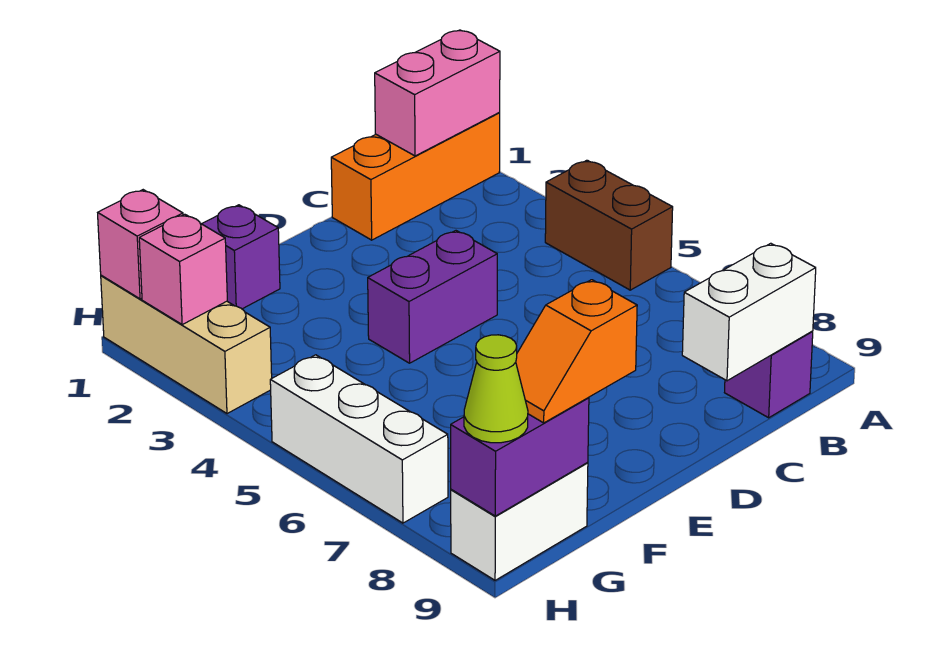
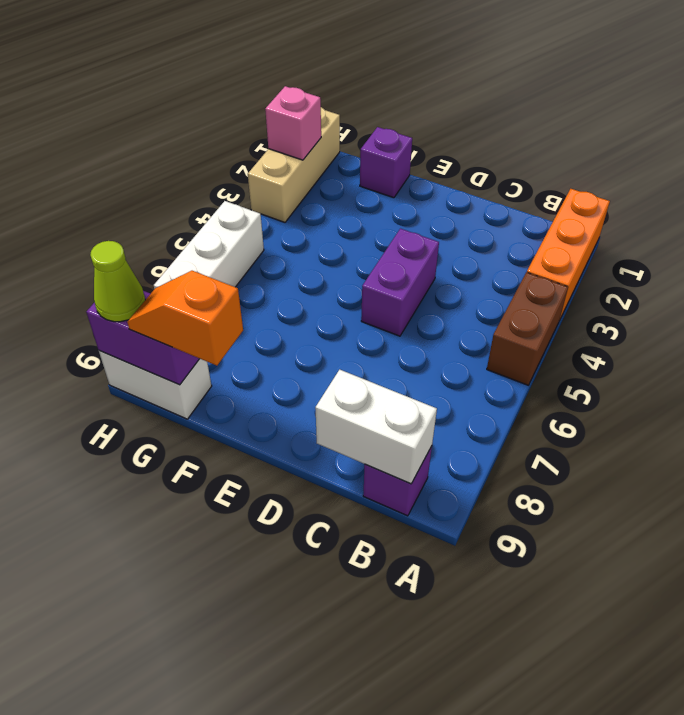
orange brick A1:C1 level 1 -> orange brick A1:A3 level 1
pink brick A1:B1 level 2 -> none
purple brick D4:E4 level 1 -> purple brick D4:D5 level 1
pink brick H1 level 2 -> none

